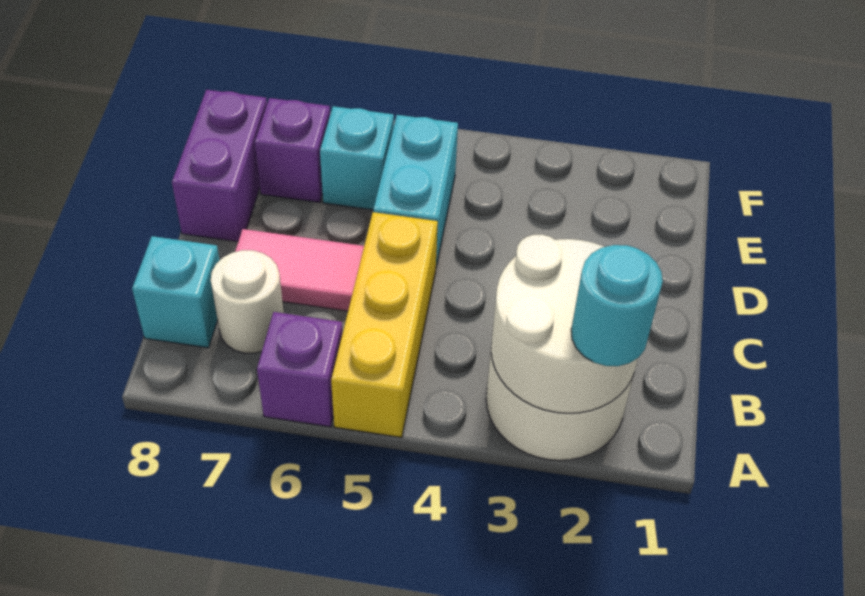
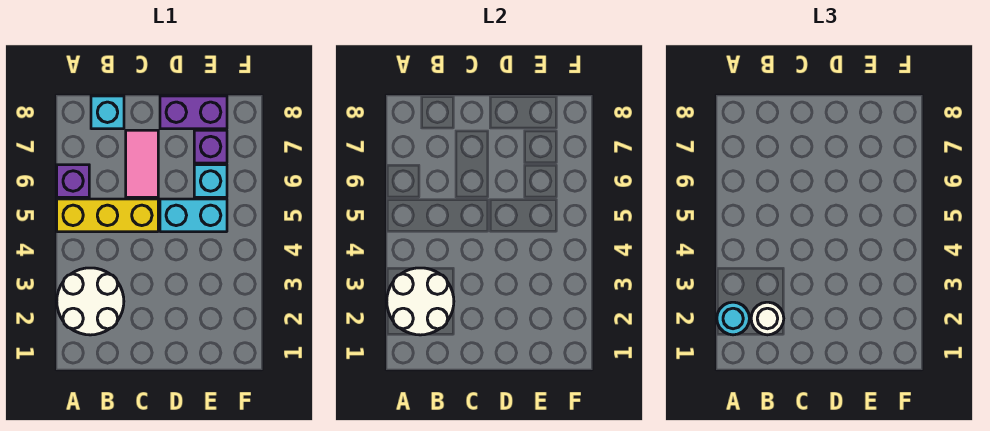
white round brick B7 level 1 -> white round brick B2 level 3

